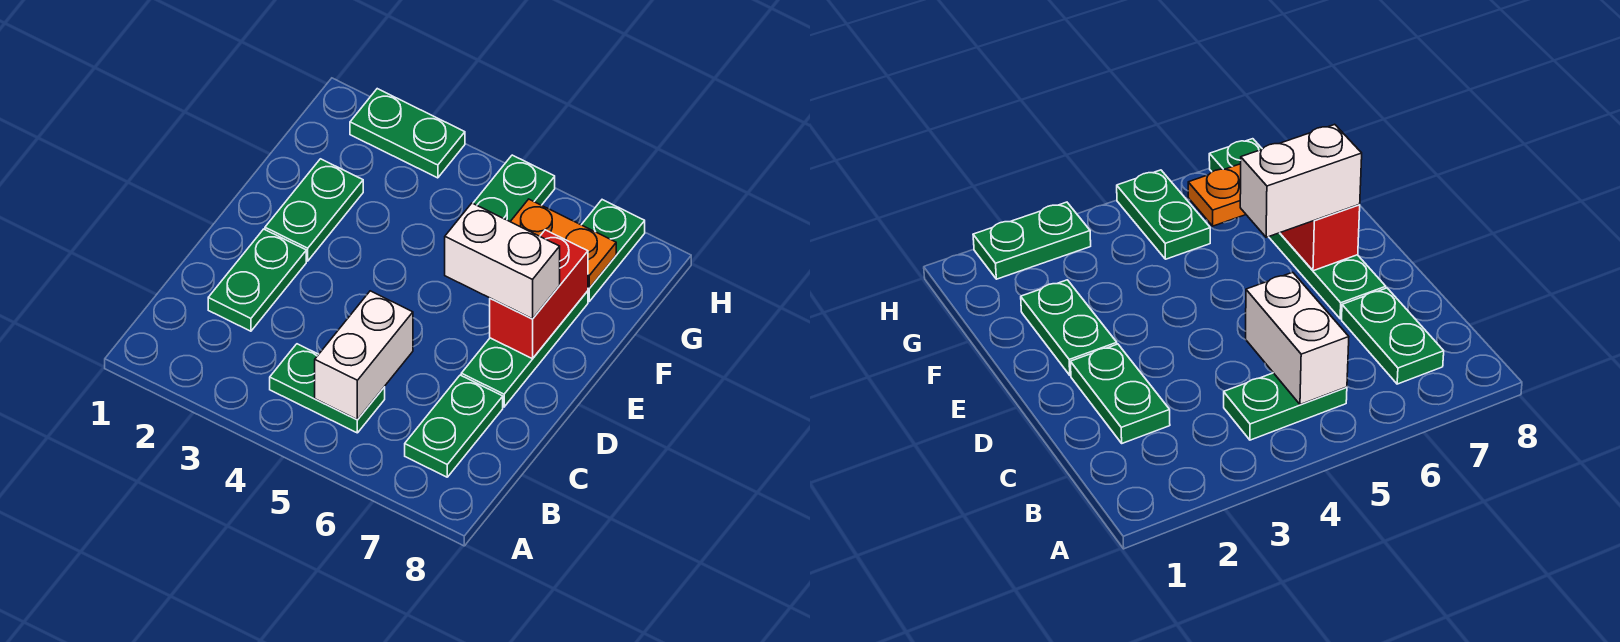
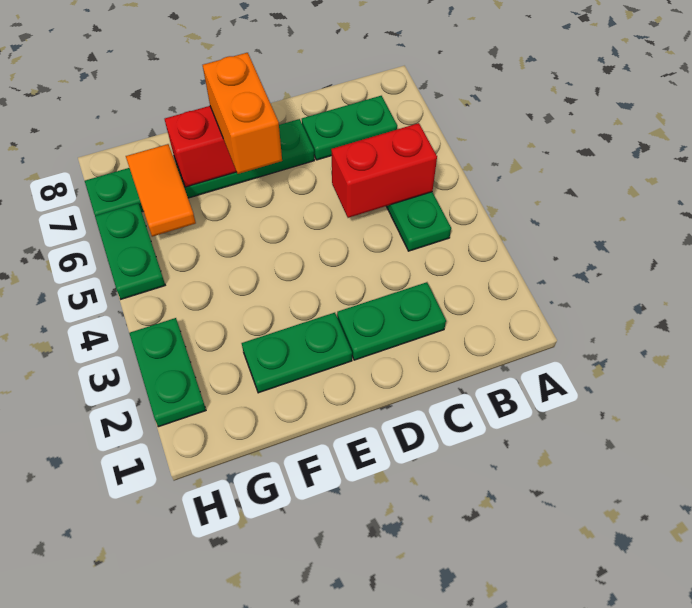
white brick B5:C5 level 2 -> red brick B5:C5 level 2
white brick E6:E7 level 3 -> orange brick E6:E7 level 3
green plate G5:H5 level 1 -> green plate H5:H6 level 1
orange plate G6:G7 level 2 -> orange tile G6:G7 level 2

